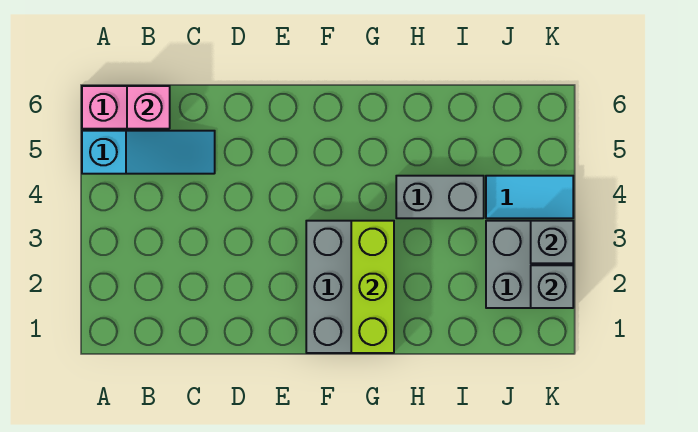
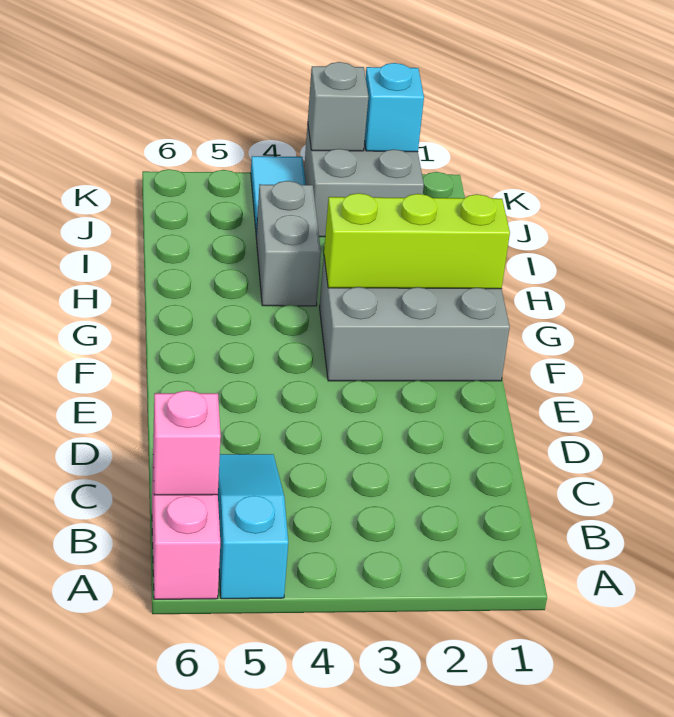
grey brick K2 level 2 -> cyan brick K2 level 2

